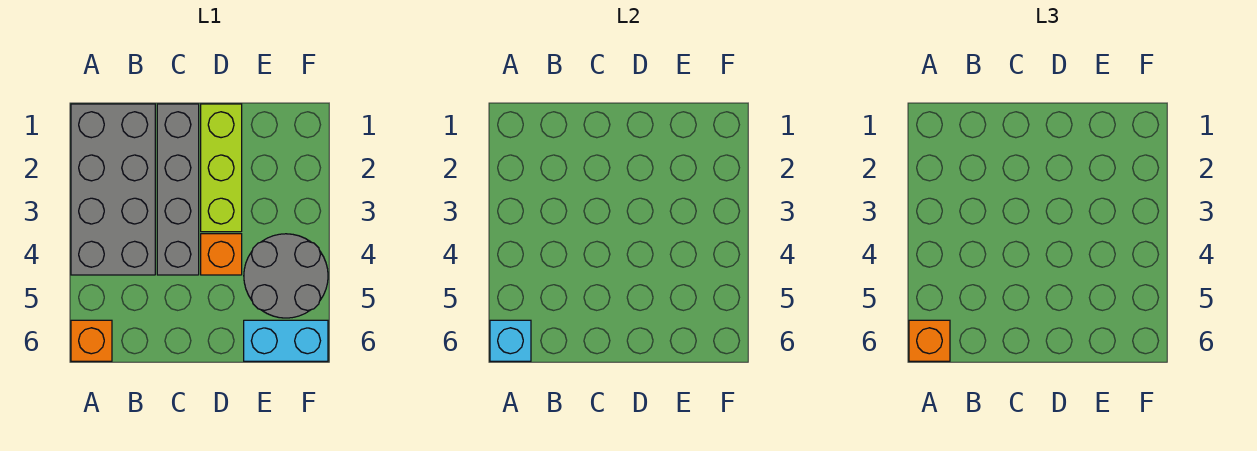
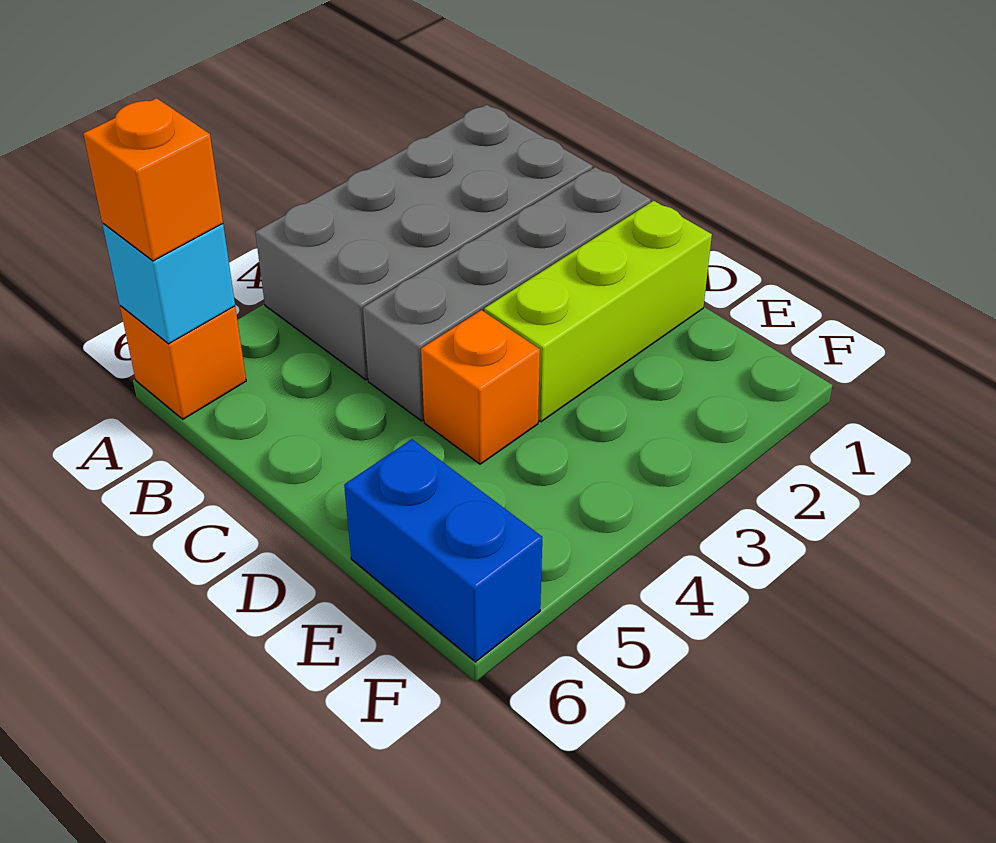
grey round brick E4:F5 level 1 -> none
cyan brick E6:F6 level 1 -> blue brick E6:F6 level 1

